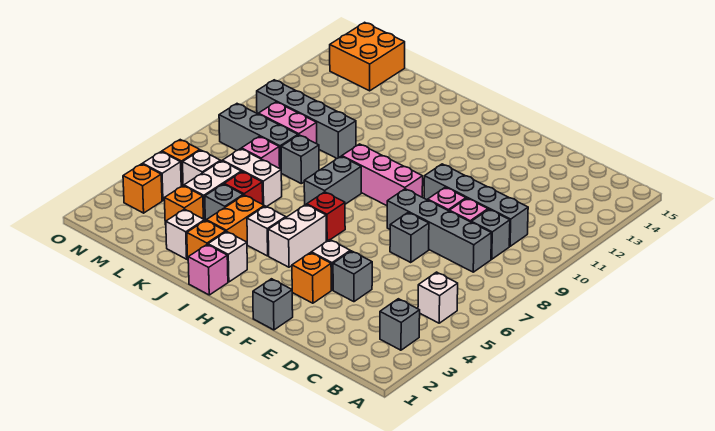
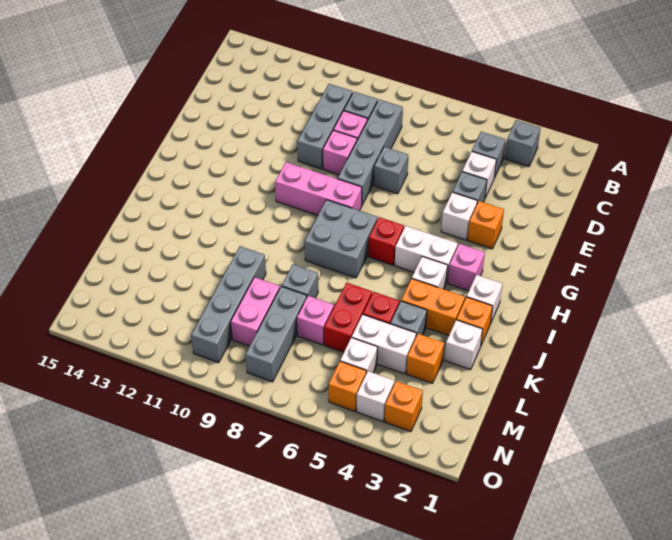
white brick B5 level 1 -> white brick D4 level 1
grey brick C10:F10 level 1 -> grey brick C10:E10 level 1
grey brick F1 level 1 -> grey brick C4 level 1
pink brick G9:I9 level 1 -> pink brick G8:G10 level 1
pink brick I1 level 1 -> pink brick H3 level 1
grey brick I7:I8 level 1 -> grey brick H7:I8 level 1
white brick K6:L6 level 1 -> red brick K6:L6 level 1
orange brick M14:N15 level 1 -> none

